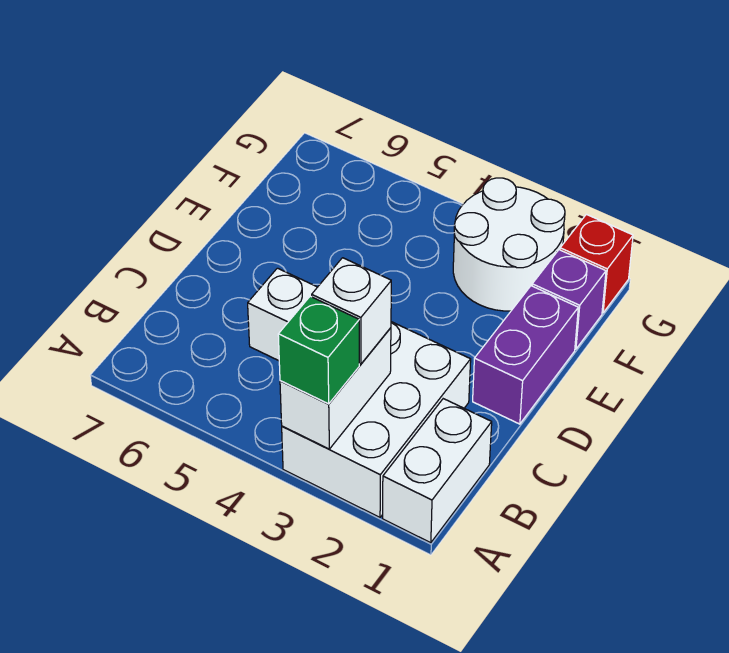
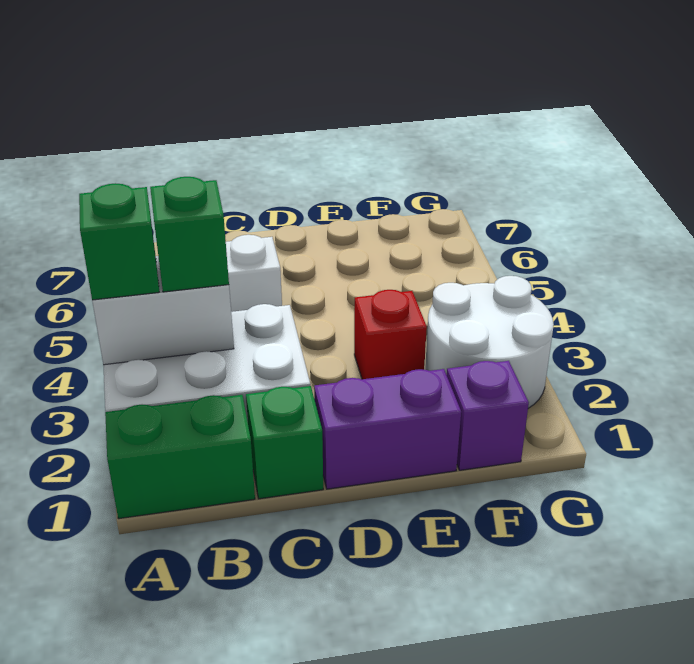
white brick A1:B1 level 1 -> green brick A1:B1 level 1
white brick B3 level 3 -> green brick B3 level 3
none -> green brick C1 level 1
red brick G1 level 1 -> red brick E3 level 1

